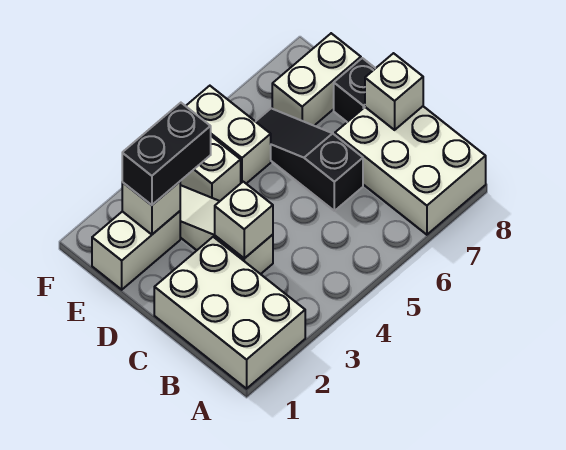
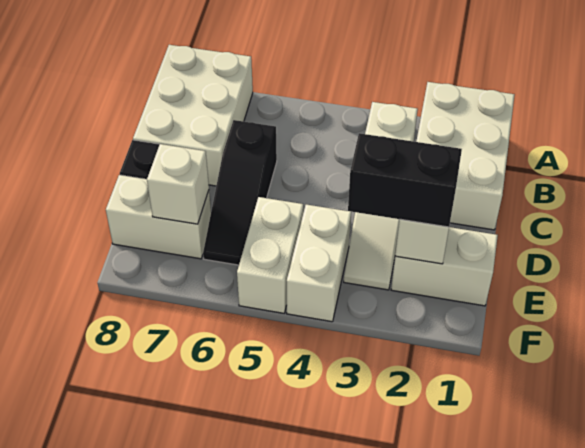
white brick C8 level 2 -> white brick E7 level 2

